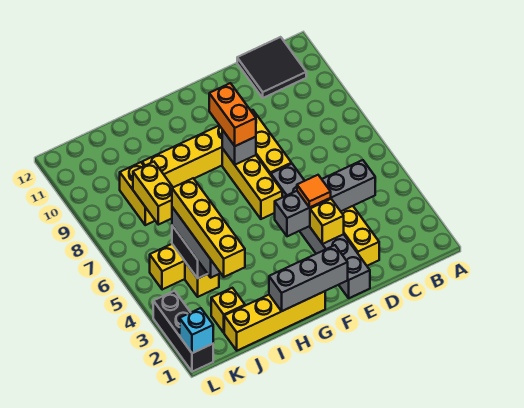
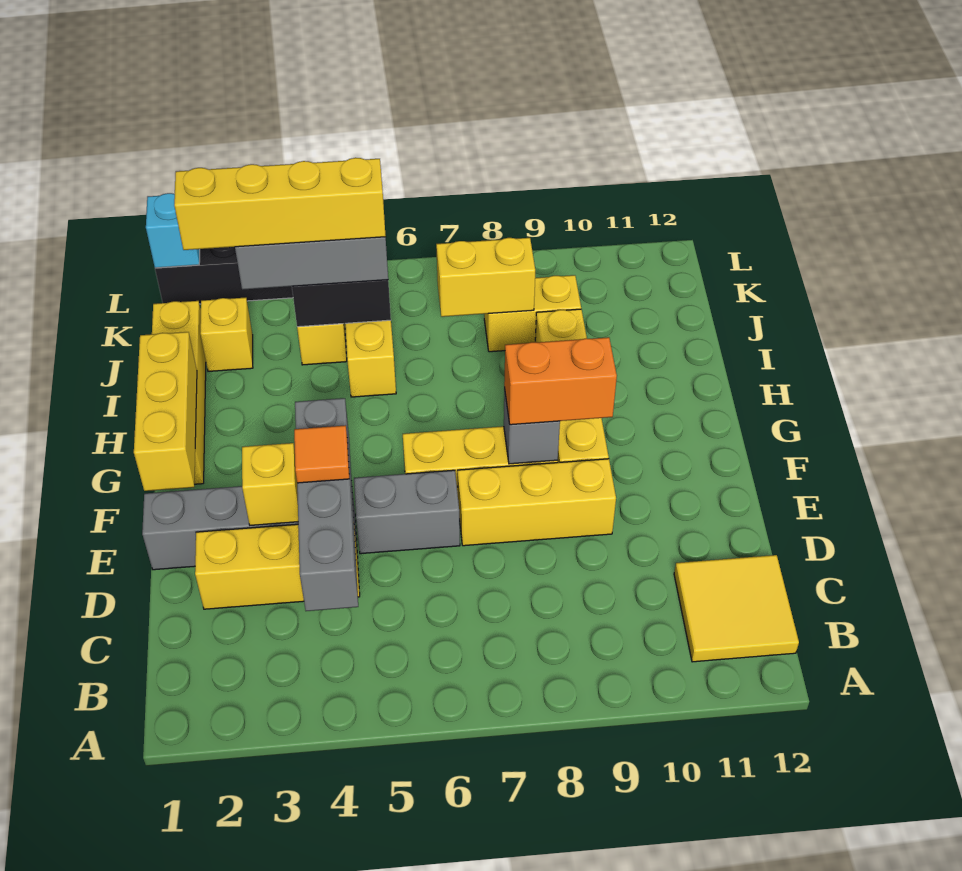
black tile B11:C12 level 1 -> yellow tile B11:C12 level 1
grey brick F1:H1 level 2 -> yellow brick F1:H1 level 2

